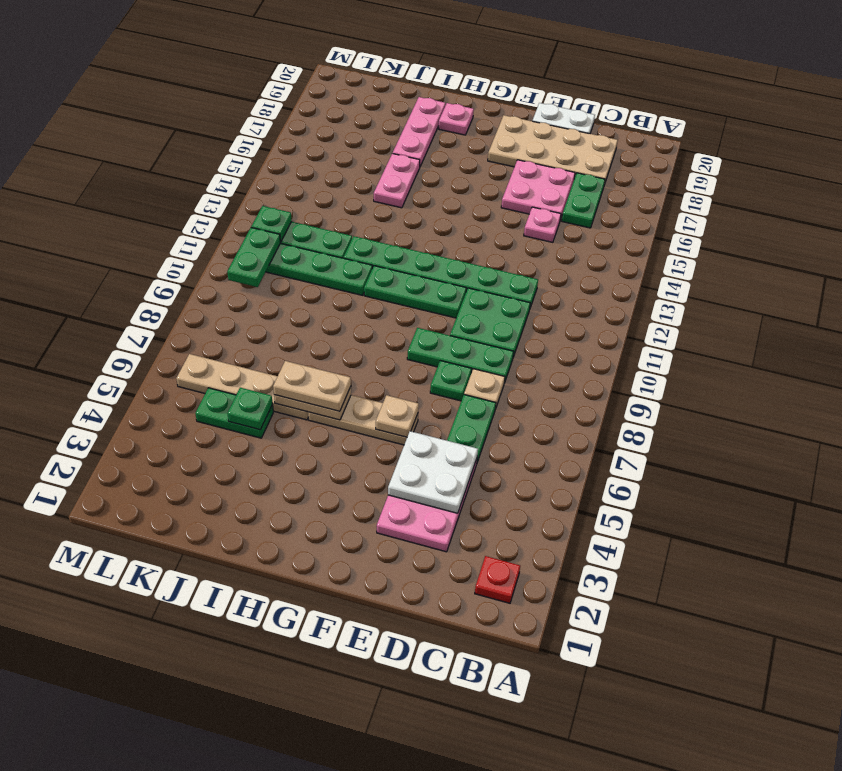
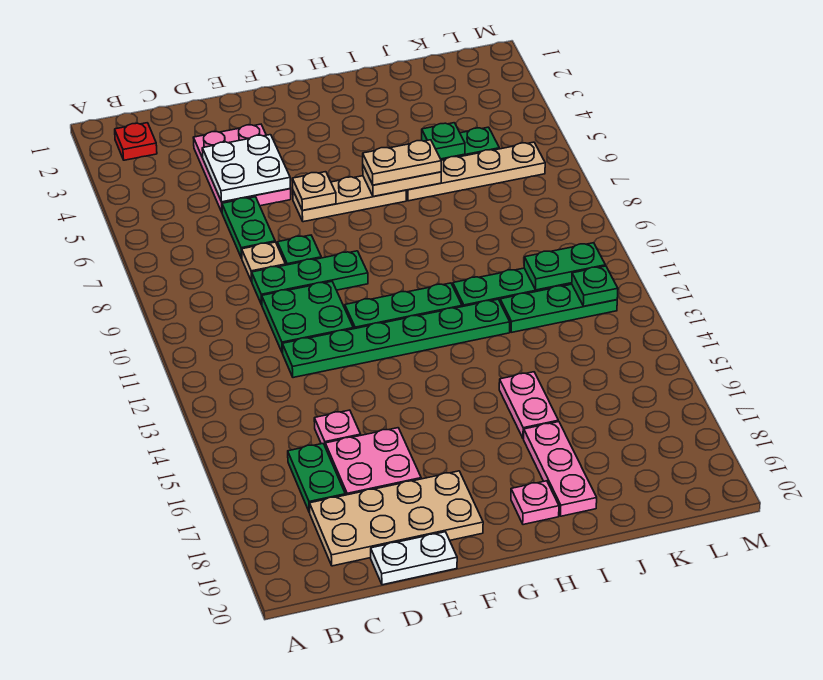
green plate L10:L11 level 2 -> green plate K11:L11 level 2

